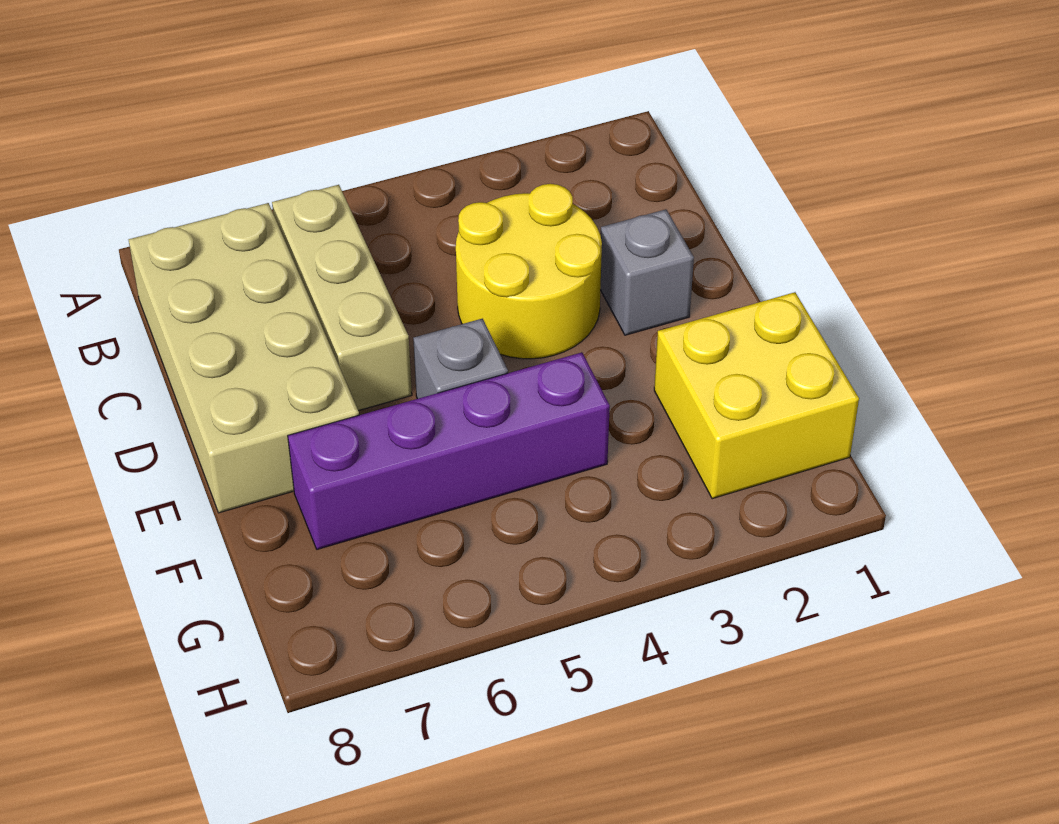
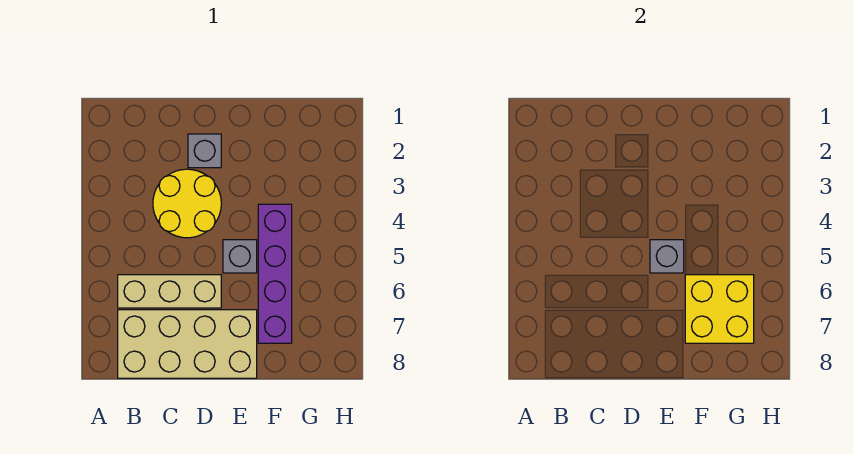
none -> grey brick E5 level 2
yellow brick F1:G2 level 1 -> yellow brick F6:G7 level 2

